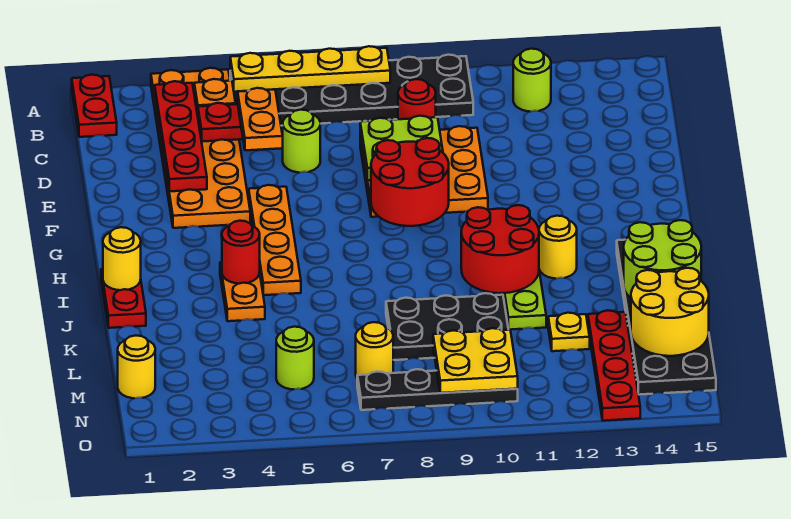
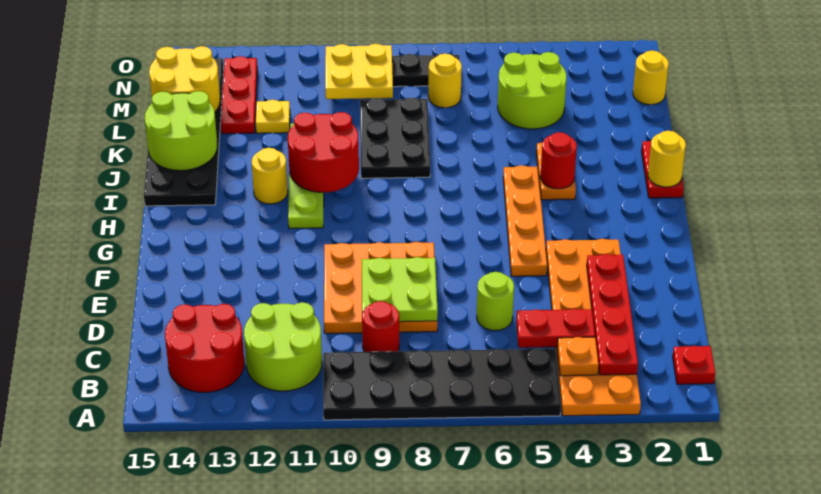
red plate A1:B1 level 1 -> red plate B1 level 1
yellow plate A5:A8 level 2 -> none
lime round brick B12 level 1 -> lime round brick B11:C12 level 1
orange plate C5:D5 level 3 -> none
red round brick F8:G9 level 2 -> red round brick B13:C14 level 1
black plate K8:L10 level 1 -> black plate J8:L9 level 1
red plate L13:O13 level 1 -> red plate L13:N13 level 1
lime round brick M5 level 1 -> lime round brick L4:M5 level 1

